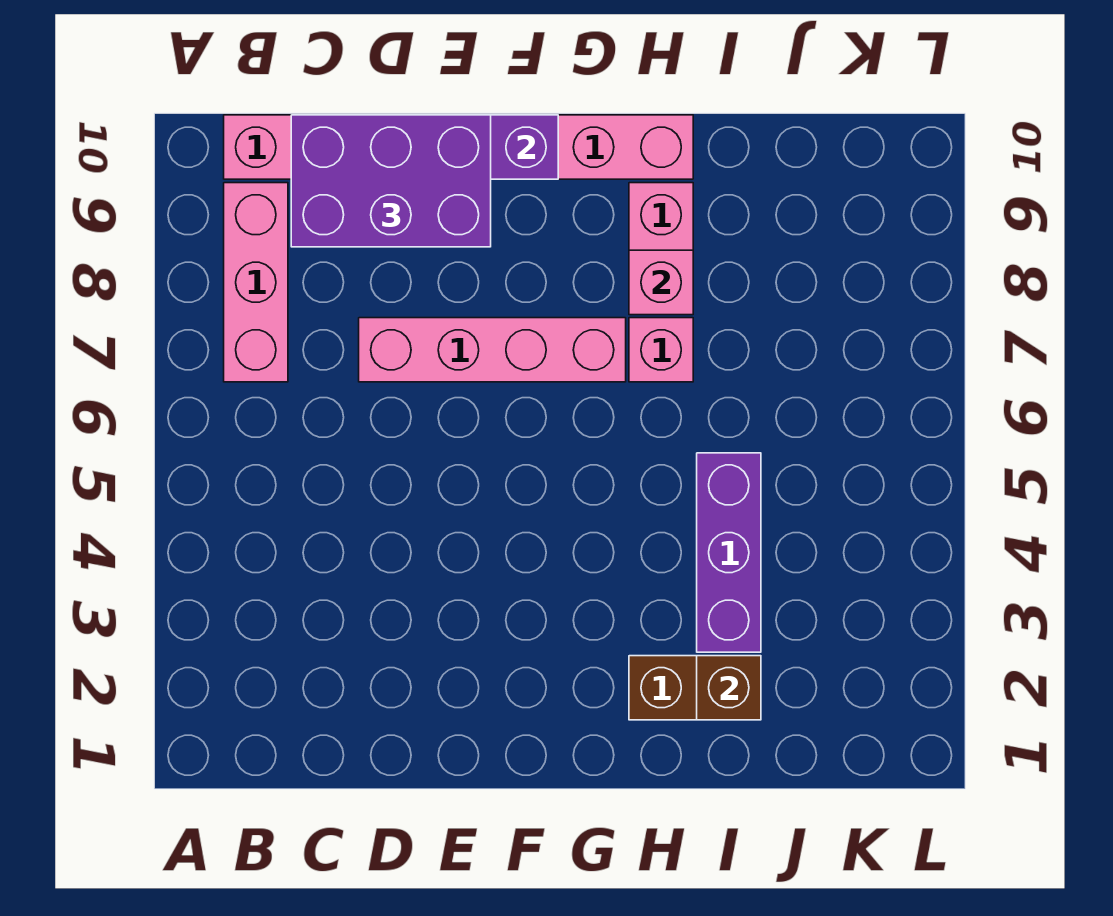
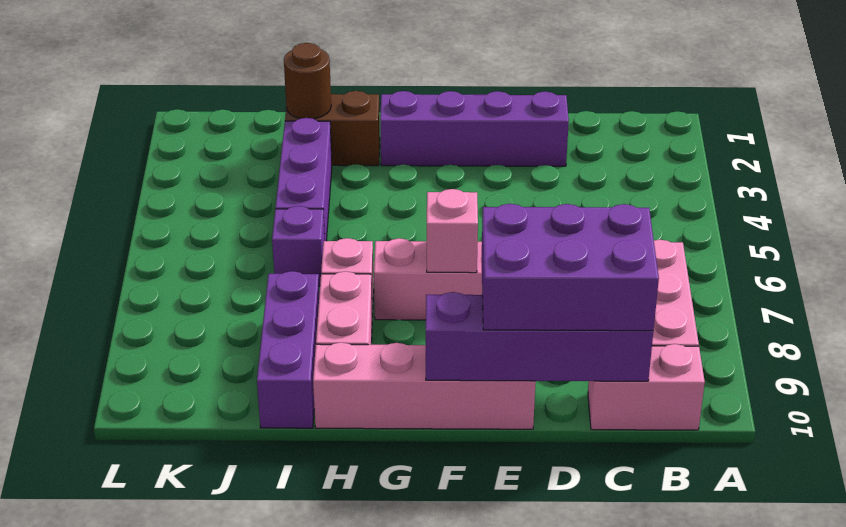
none -> purple brick D2:G2 level 1
pink brick H8 level 2 -> pink brick F7 level 2
brown brick I2 level 2 -> brown round brick I2 level 2
none -> purple brick I6 level 1
none -> purple brick I8:I10 level 1

